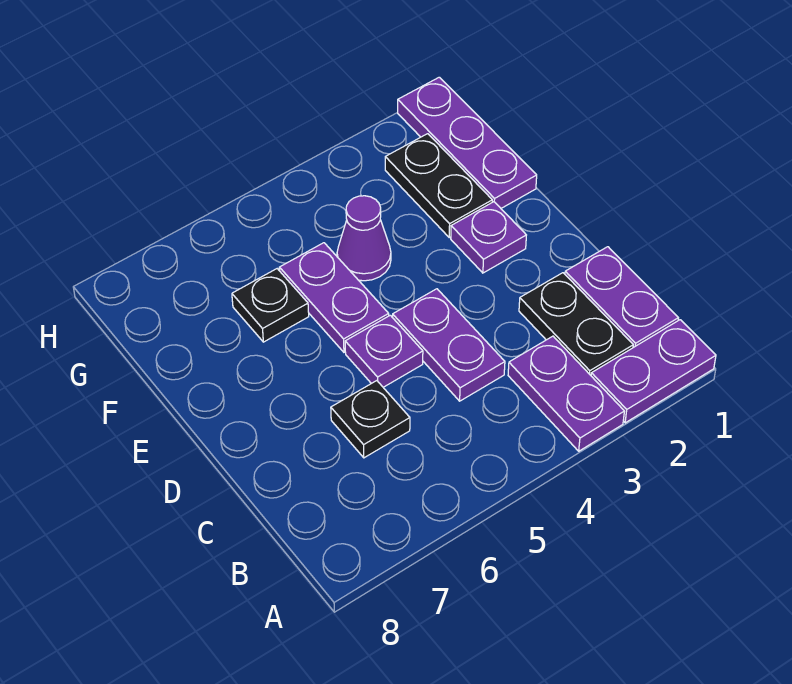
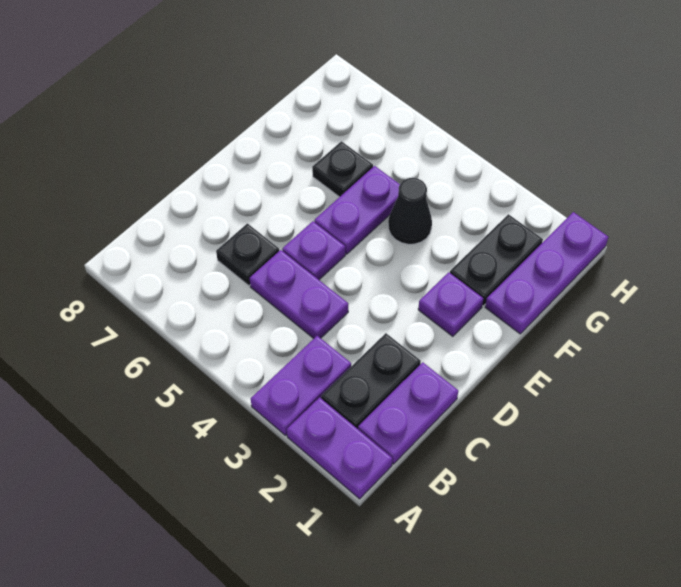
purple plate C4:D4 level 1 -> purple plate C4:C5 level 1
purple cone F4 level 1 -> black cone F4 level 1

